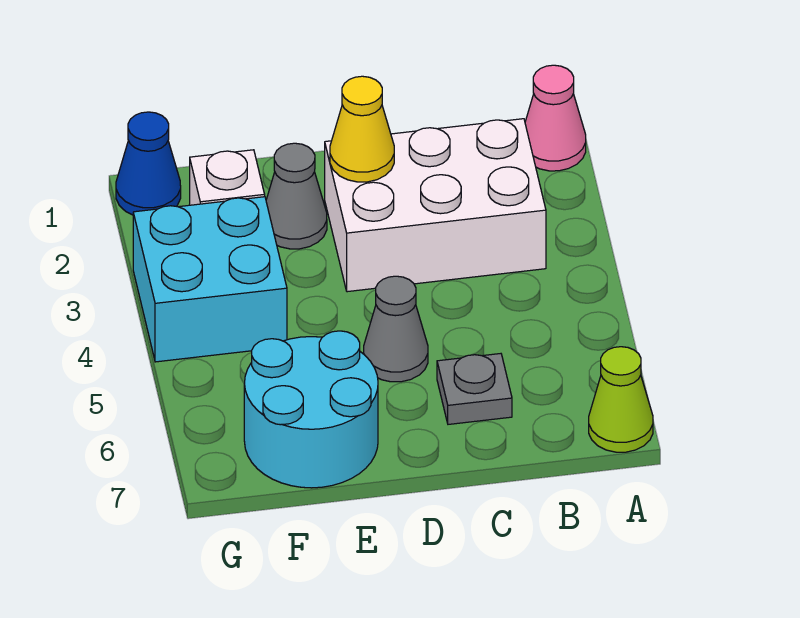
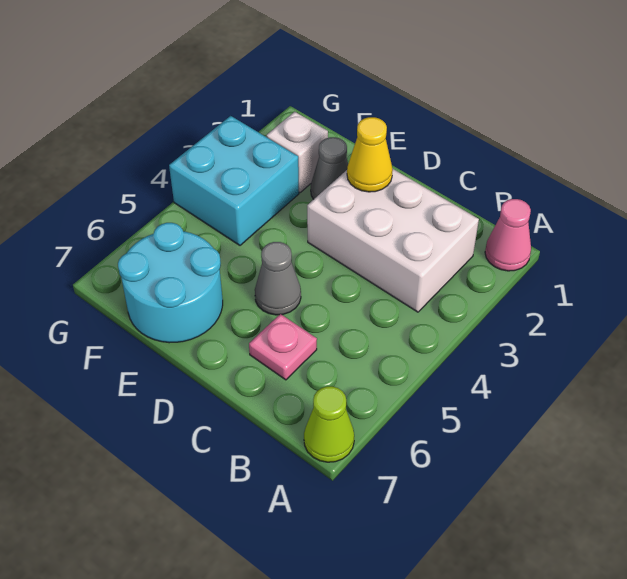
grey plate C6 level 1 -> pink plate C6 level 1
blue cone G1 level 1 -> none

